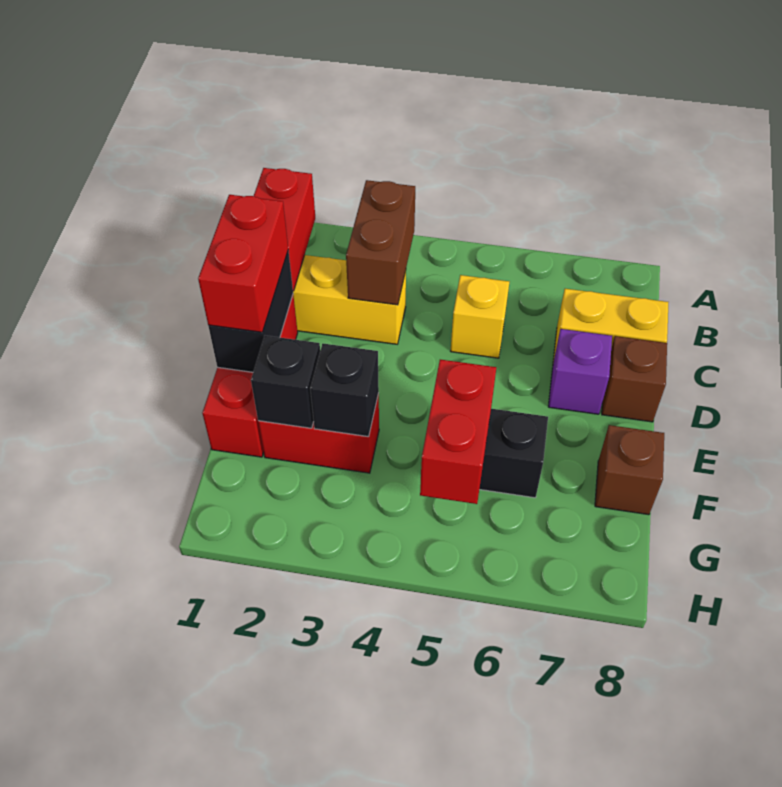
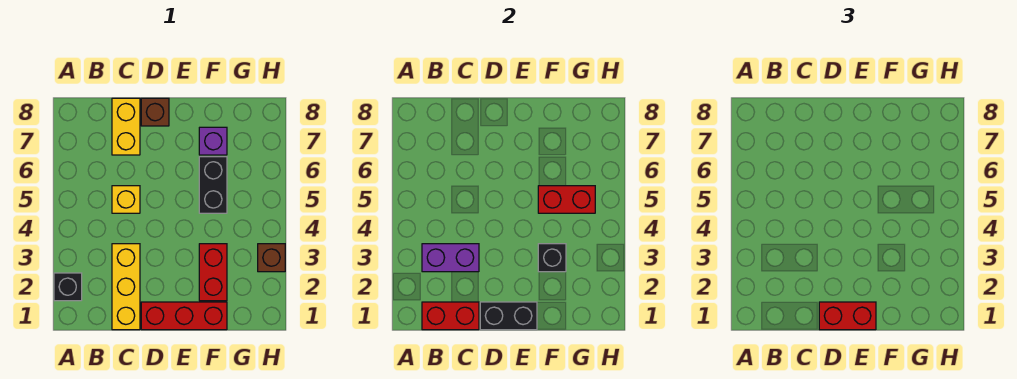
brown brick B3:C3 level 2 -> purple brick B3:C3 level 2
purple brick D7 level 1 -> purple brick F7 level 1
black brick F2 level 2 -> black brick A2 level 1
brown brick F8 level 1 -> brown brick H3 level 1

